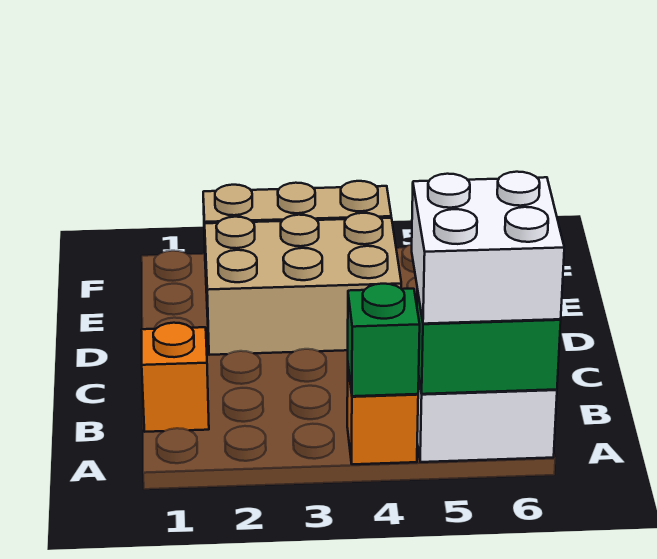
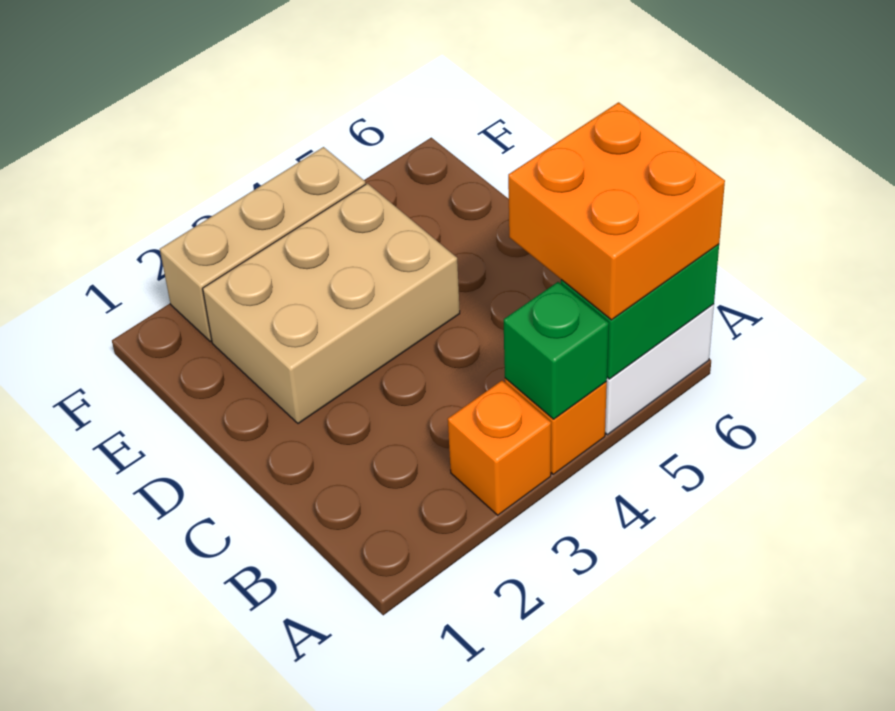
white brick A5:B6 level 3 -> orange brick A5:B6 level 3
orange brick B1 level 1 -> orange brick A3 level 1

